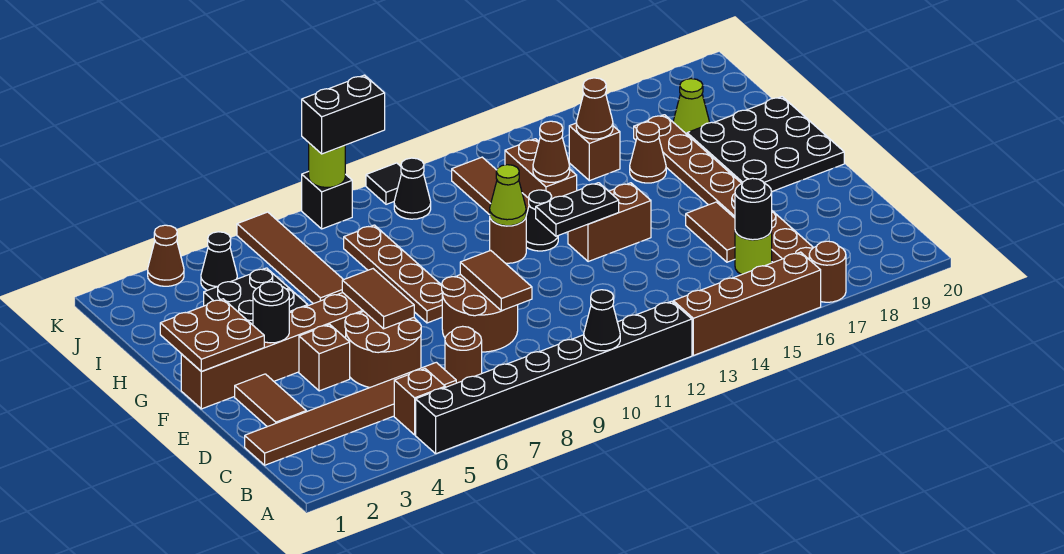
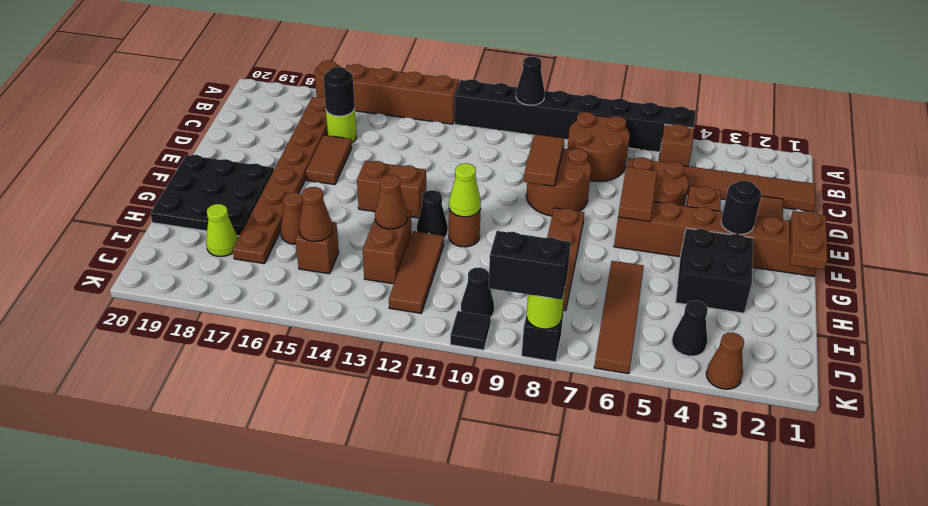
brown round brick C7 level 1 -> brown round brick B7:C8 level 1
brown plate F1:G2 level 2 -> brown plate F1:G1 level 2
black plate F12:F13 level 2 -> none

